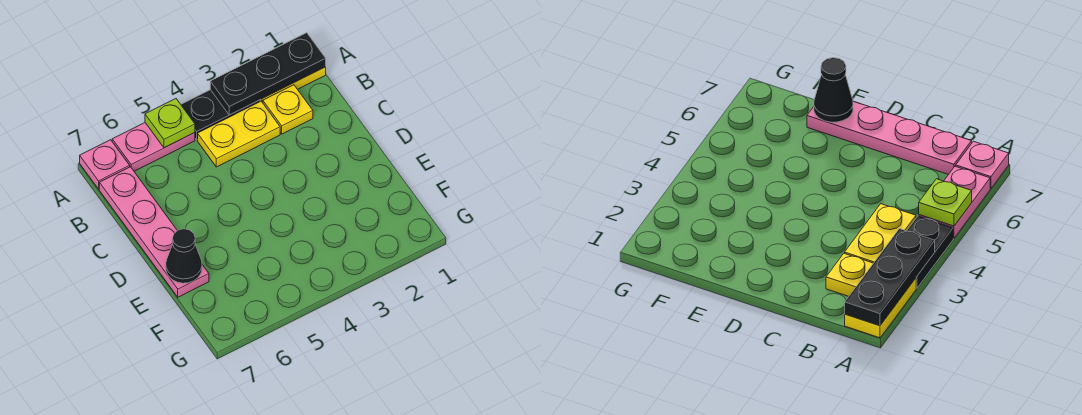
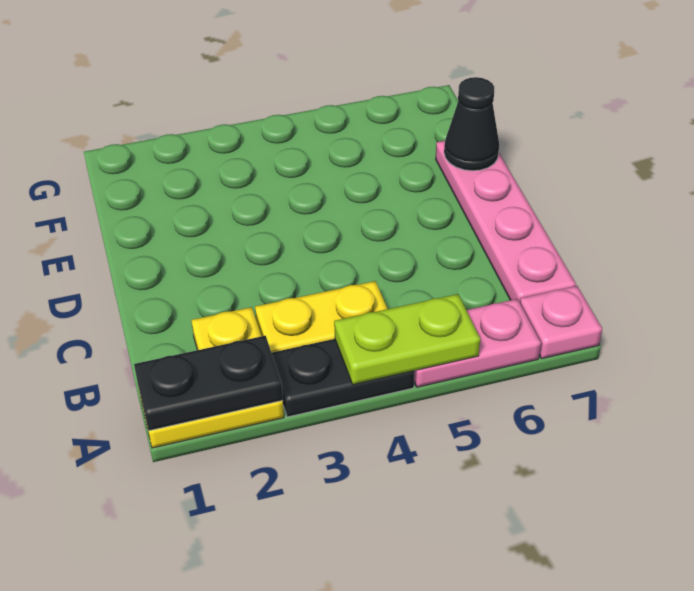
black plate A1:A3 level 2 -> black plate A1:A2 level 2
lime plate A5 level 2 -> lime plate A4:A5 level 2

